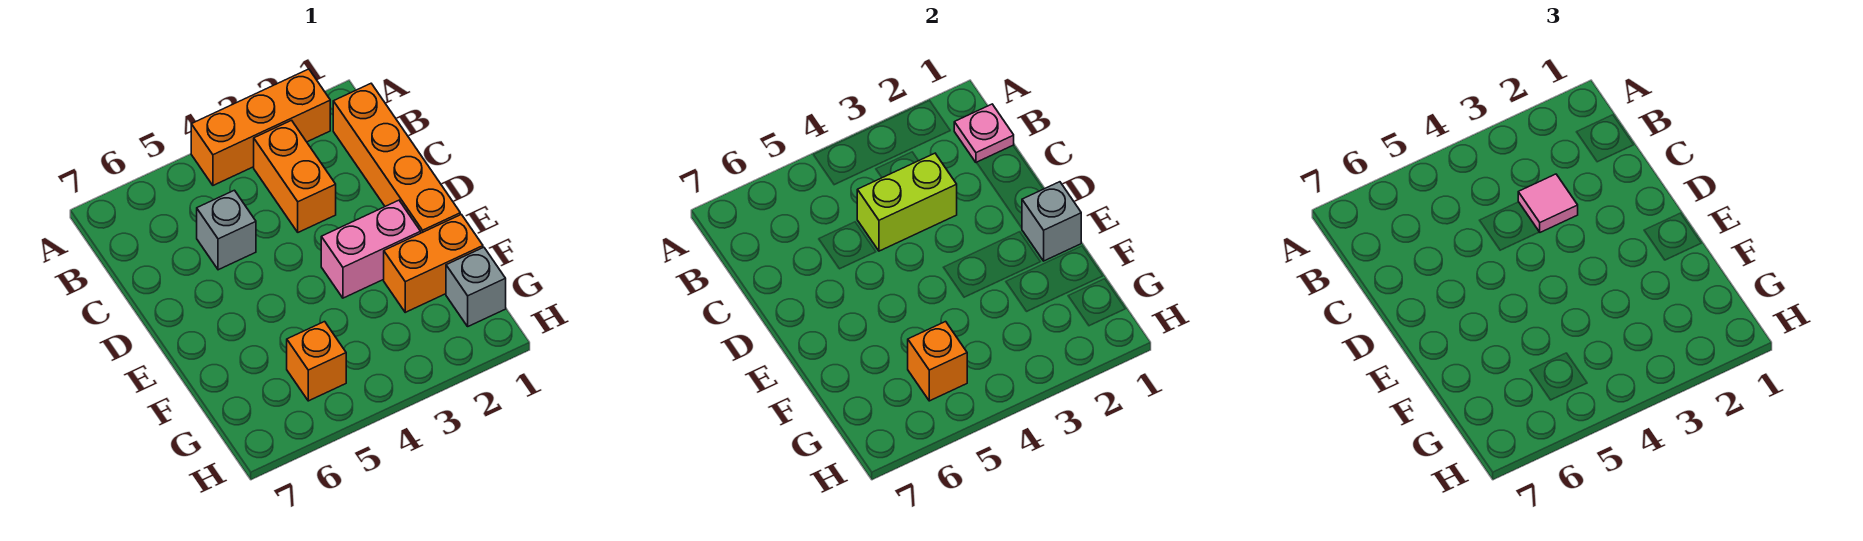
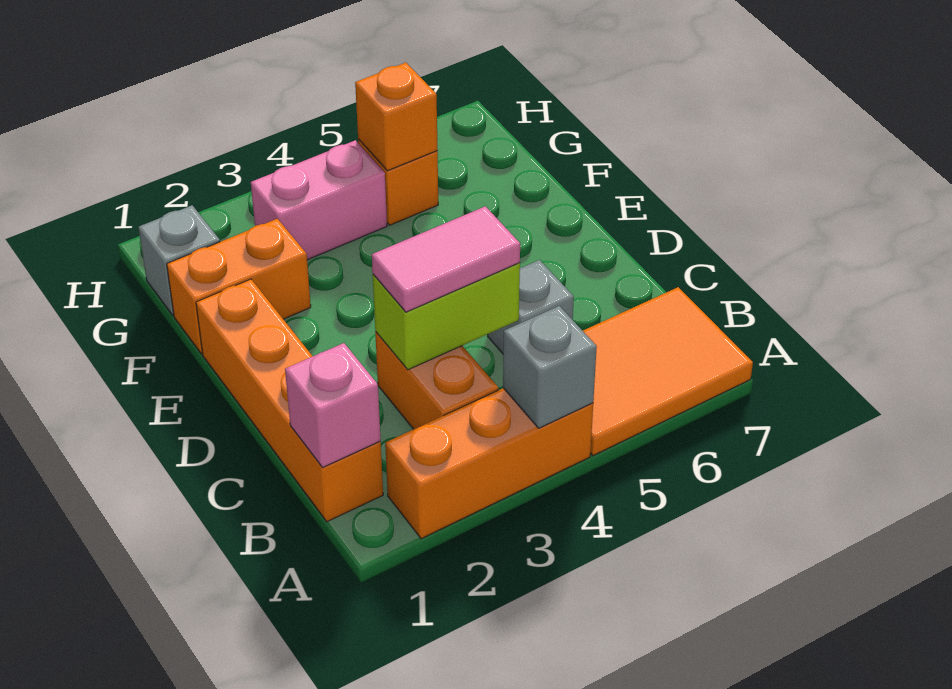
none -> orange tile A5:B7 level 1
pink plate B1 level 2 -> pink brick B1 level 2
pink tile C3 level 3 -> pink tile C3:C4 level 3
grey brick E1 level 2 -> grey brick A4 level 2
pink brick E2:E3 level 1 -> pink brick G3:G4 level 1

